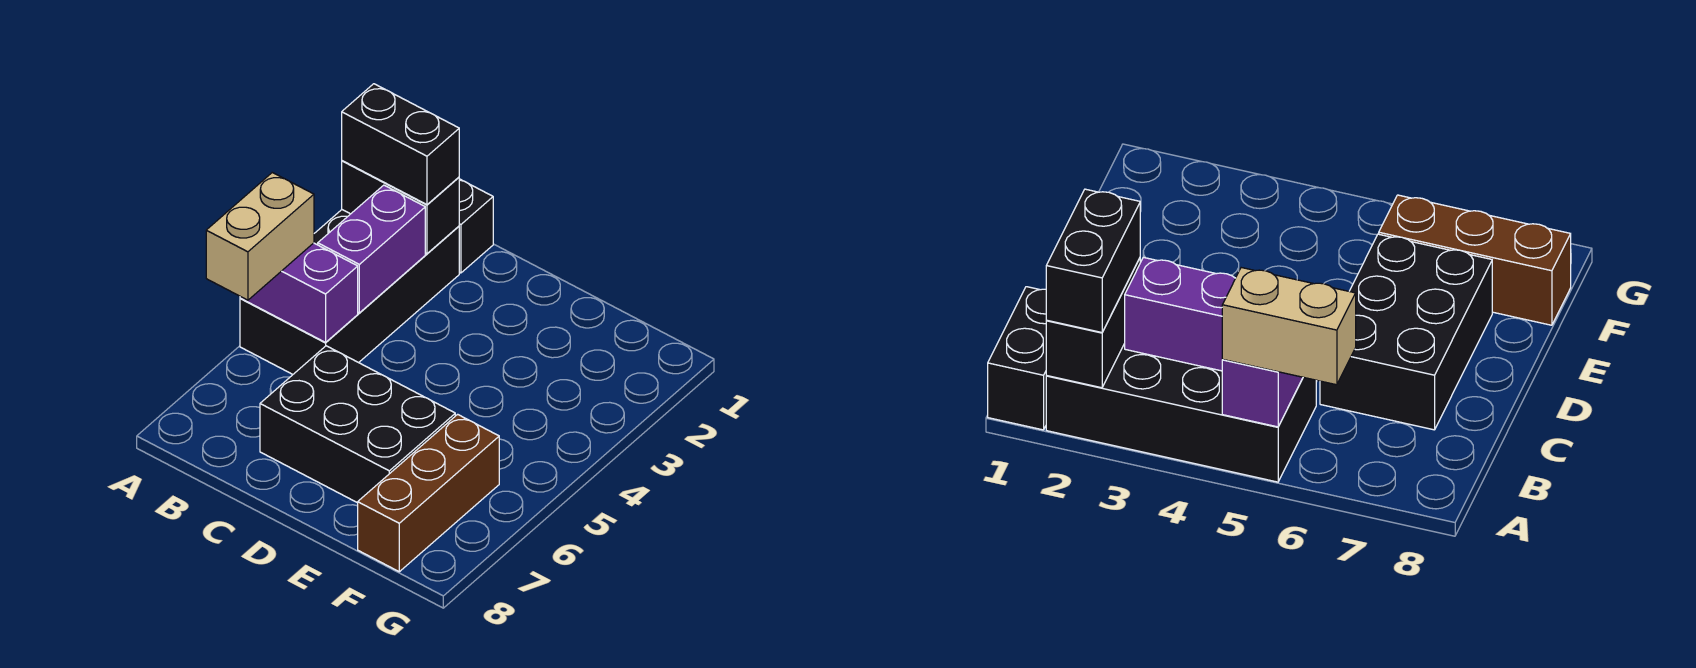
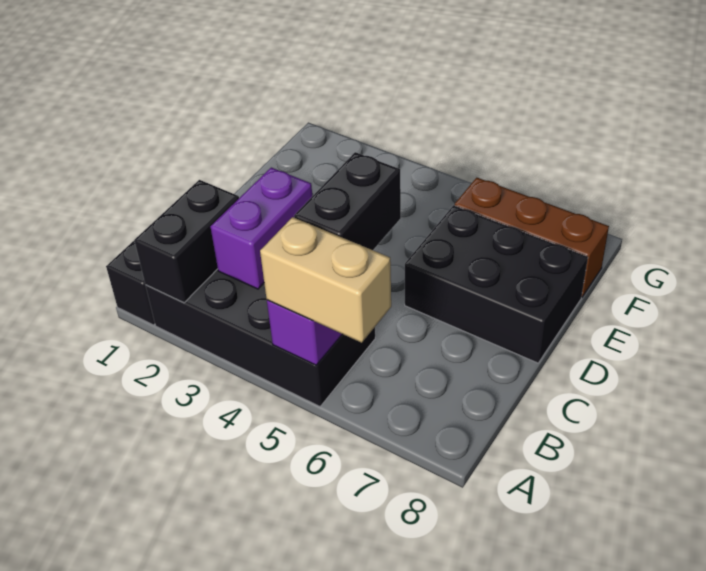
black brick A2:B2 level 3 -> black brick B5:C5 level 3
purple brick B3:B4 level 2 -> purple brick B3:C3 level 2
black brick C6:E7 level 1 -> black brick D6:E8 level 1

